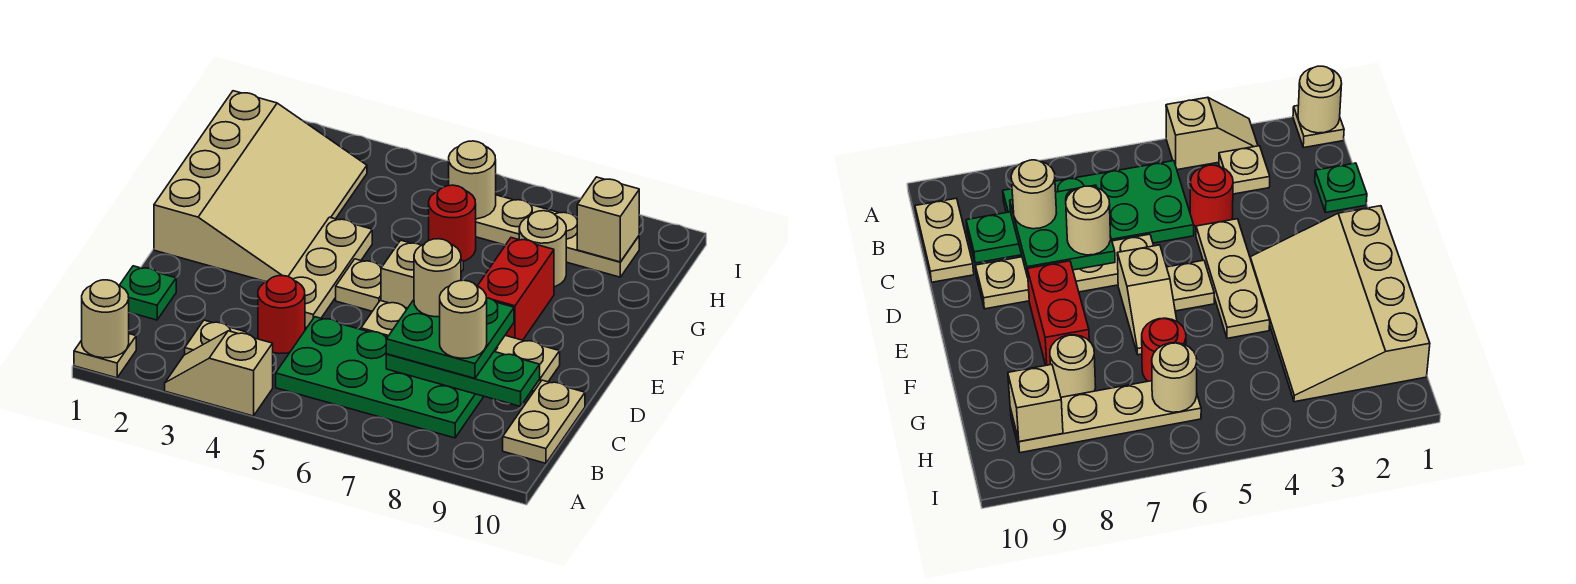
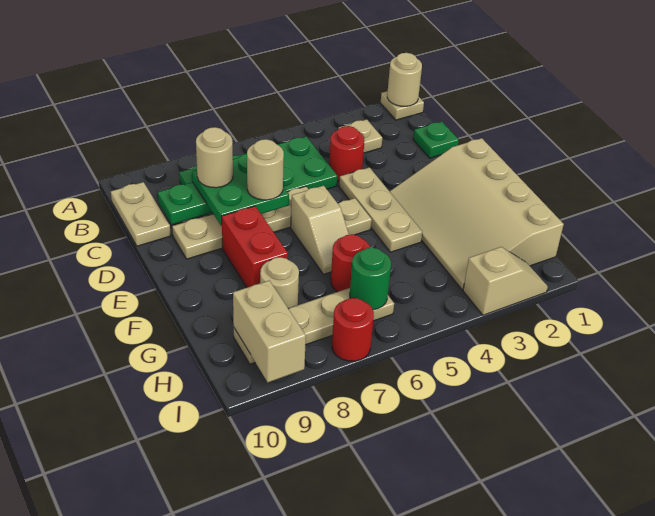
tan slope A3:A4 level 1 top 4 -> tan slope I2:I3 level 1 top 3
tan round brick H6 level 2 -> green round brick H6 level 2
tan brick H9 level 2 -> tan brick H9:I9 level 2
none -> red round brick I7 level 1

